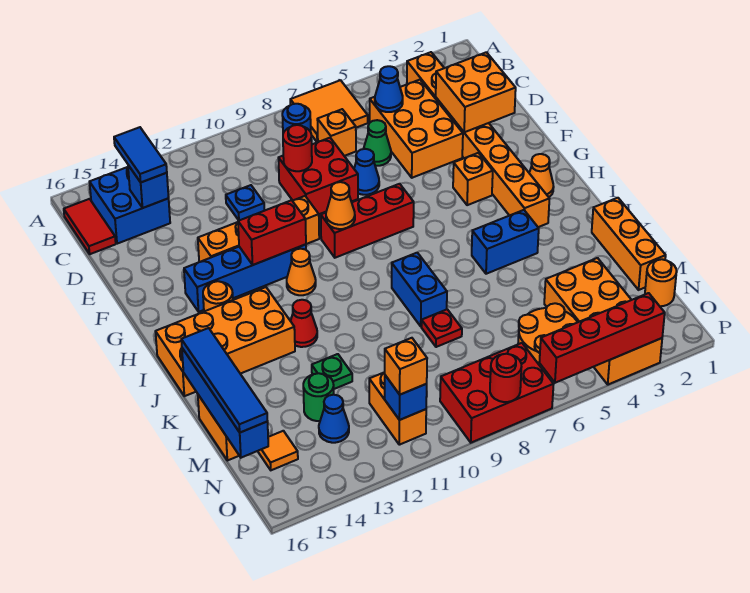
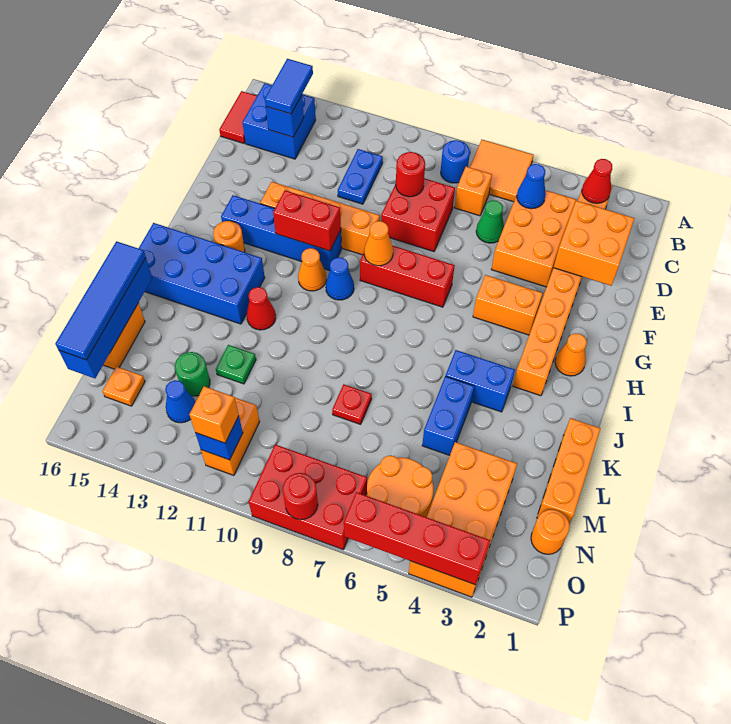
none -> red cone B3 level 2
blue plate D11 level 1 -> blue plate C11:D11 level 1
blue cone E7 level 1 -> blue cone H10 level 1
orange brick G4 level 1 -> orange brick G4:G5 level 1
orange brick I13:J16 level 1 -> blue brick I13:J16 level 1
blue brick J8:K8 level 1 -> blue brick K5:L5 level 1
orange tile N15 level 1 -> orange plate N15 level 1

